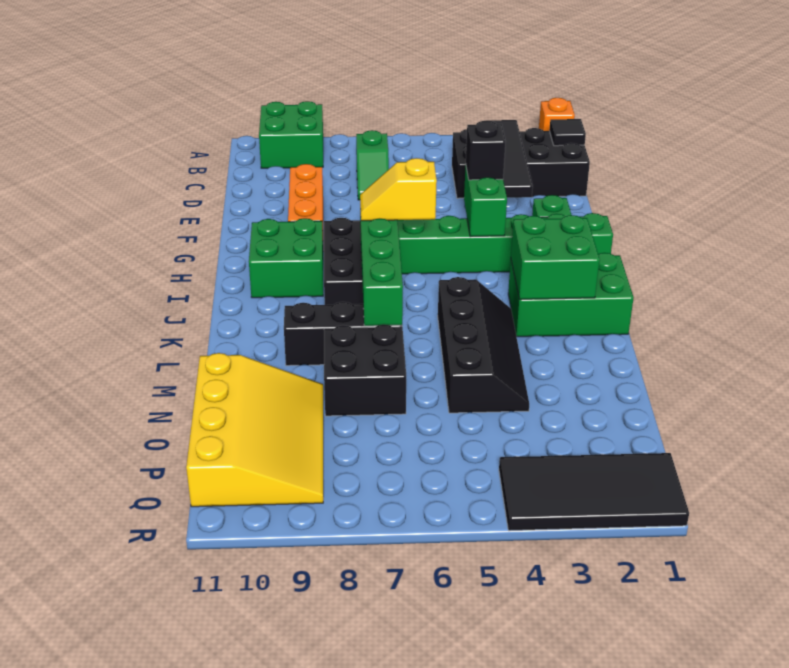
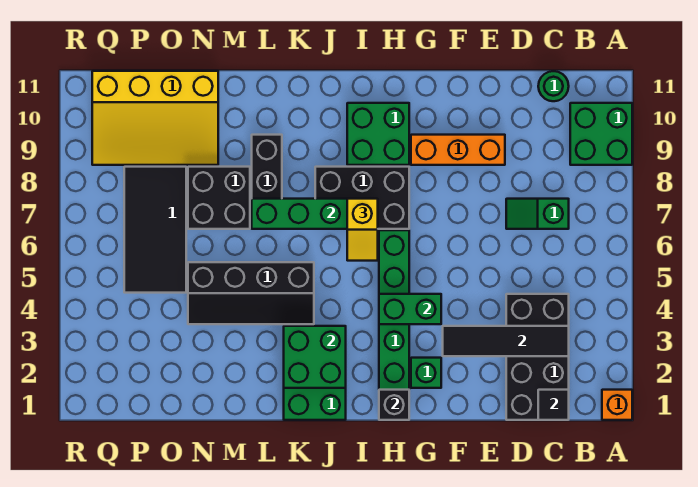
none -> green round brick C11 level 1
black brick G4 level 3 -> black brick H1 level 2
yellow slope I6:I7 level 3 top 6 -> yellow slope I6:I7 level 3 top 7
black tile Q1:R4 level 1 -> black tile O5:P8 level 1

